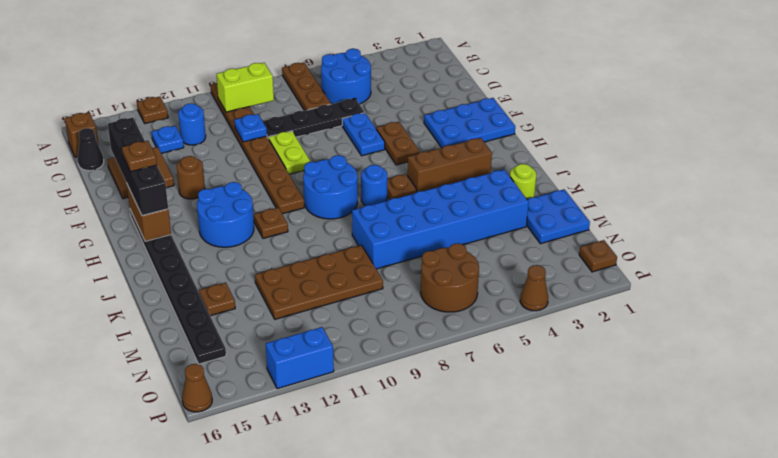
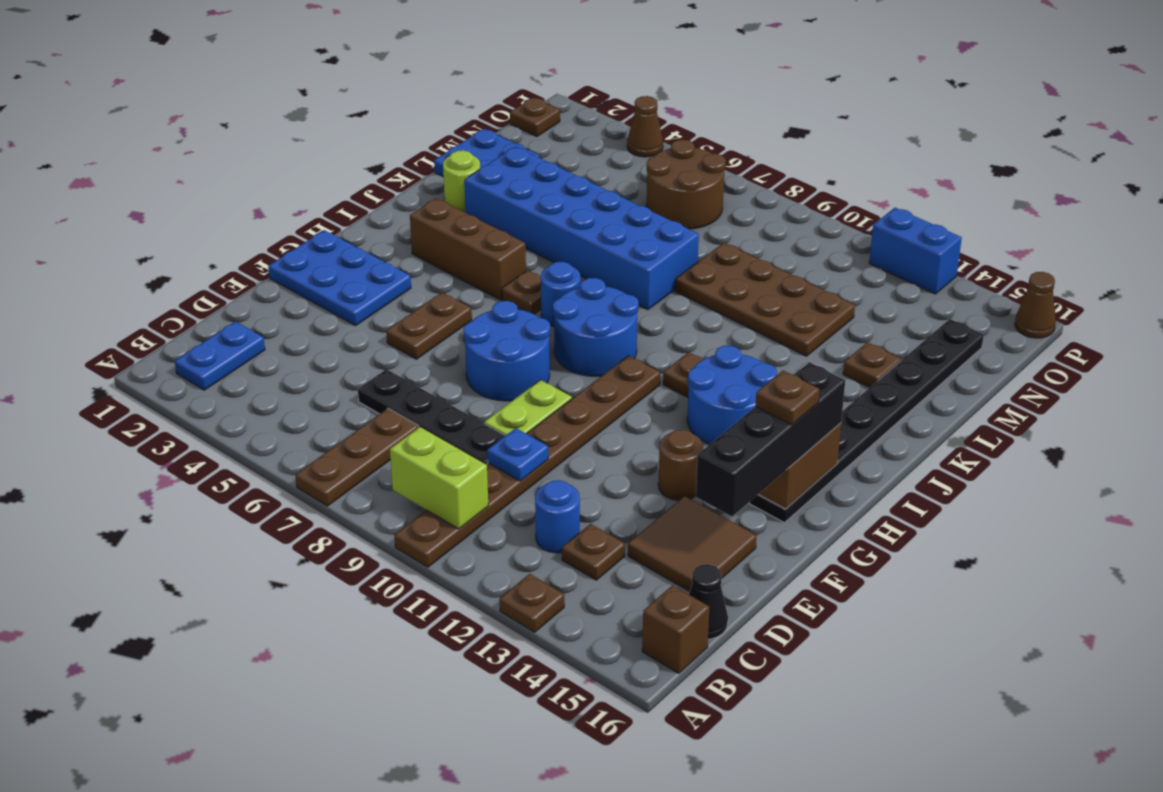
blue round brick B5:C6 level 1 -> blue round brick F7:G8 level 1
blue plate C13 level 1 -> brown plate C13 level 1
blue plate E6:F6 level 1 -> blue plate B2:C2 level 1

